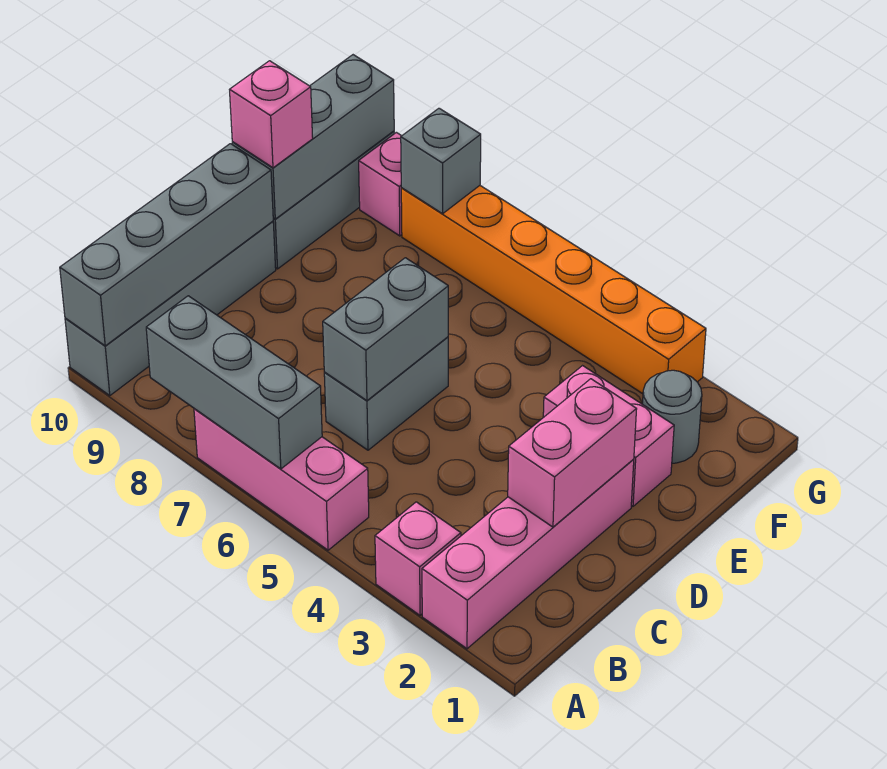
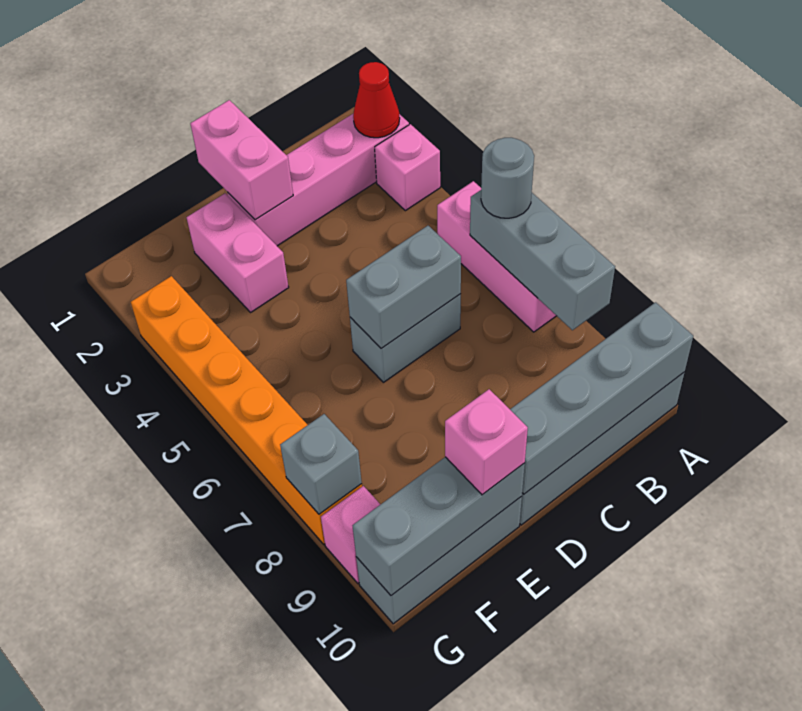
none -> red cone A2 level 2
pink brick C2:D2 level 2 -> pink brick D1:D2 level 2
grey round brick F2 level 1 -> grey round brick A6 level 3

